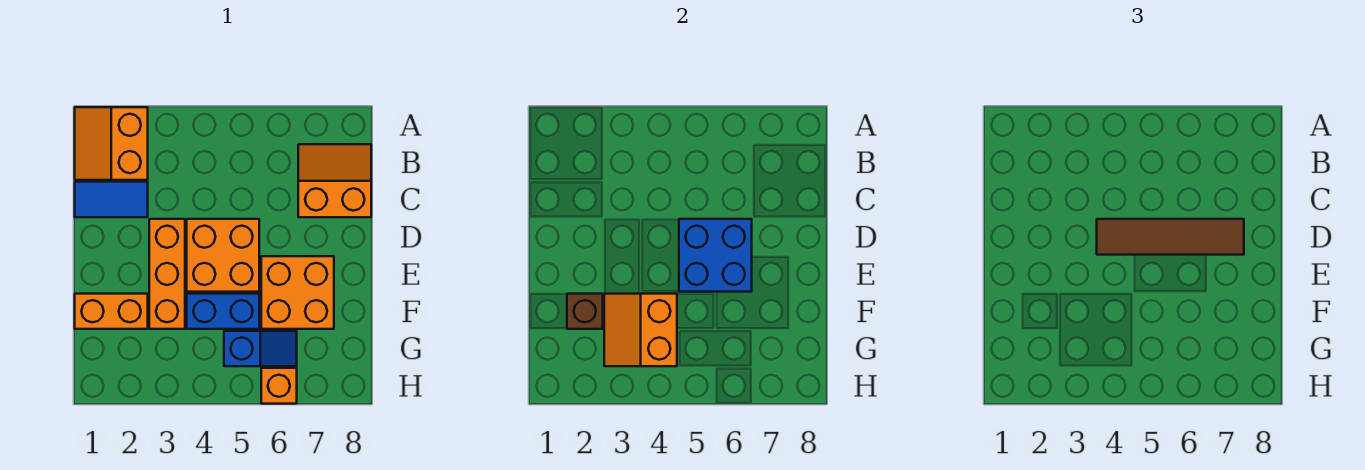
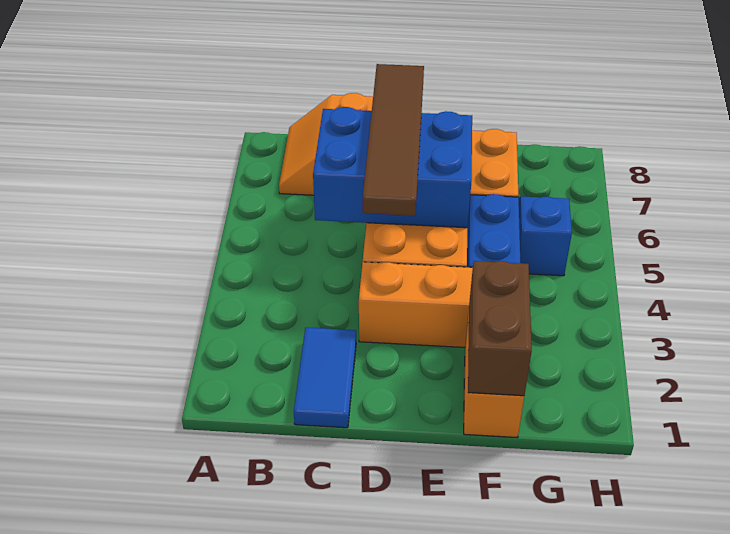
orange slope A1:B2 level 1 top 2 -> none
blue brick D5:E6 level 2 -> blue brick C5:E6 level 2
brown brick F2 level 2 -> brown brick F1:F2 level 2
orange slope F3:G4 level 2 top 4 -> none
orange brick H6 level 1 -> none

